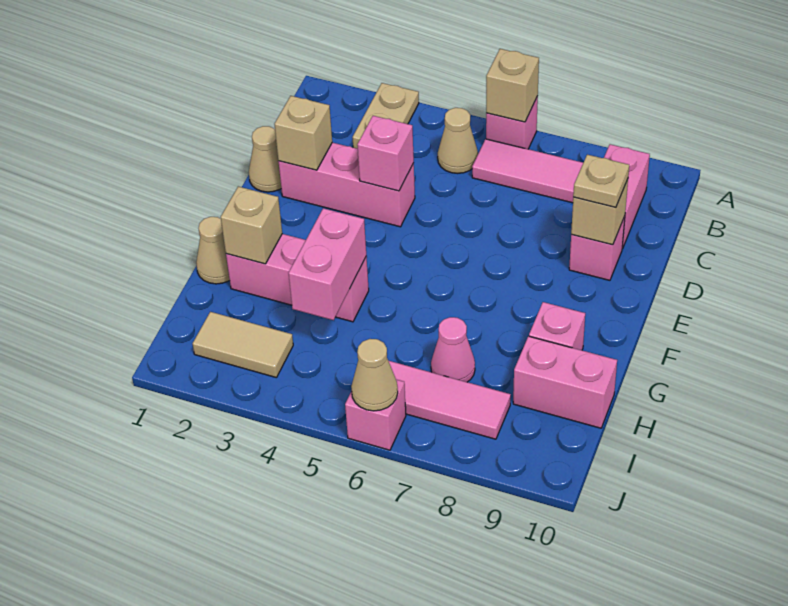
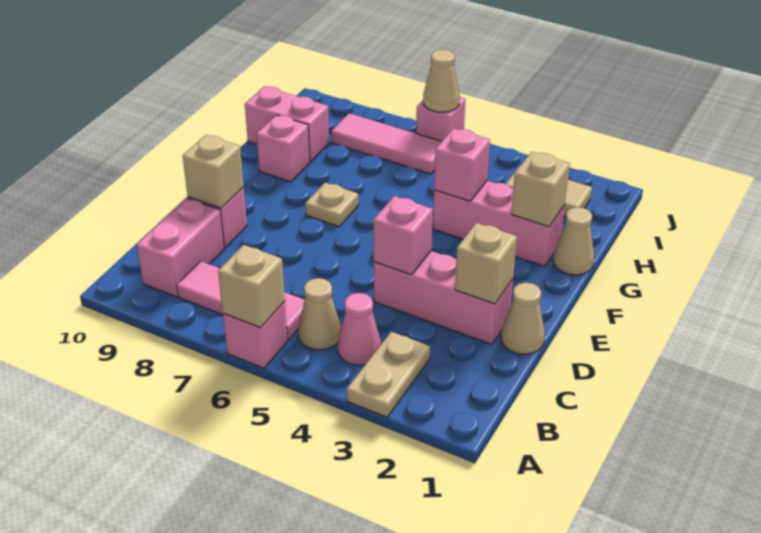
tan plate D9 level 3 -> tan plate F7 level 1
pink brick G4:H4 level 2 -> pink brick G4 level 2
pink cone H7 level 1 -> pink cone B4 level 1

